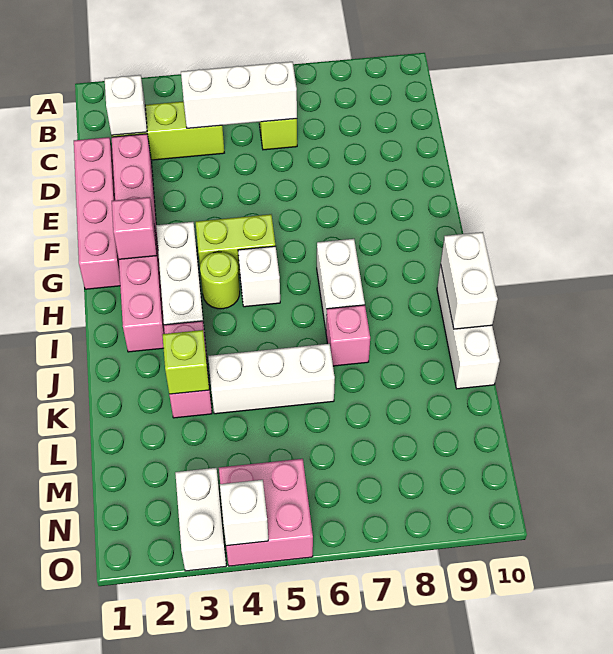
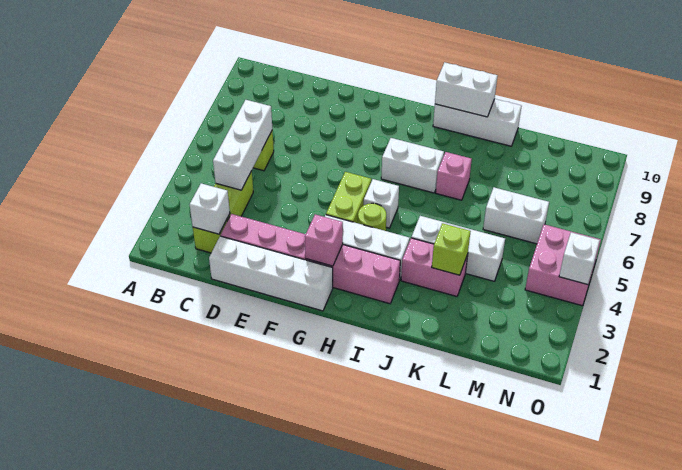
pink brick D1:G1 level 1 -> white brick D1:G1 level 1
white brick K4:K6 level 1 -> white brick J4:L4 level 1
white brick N3:O3 level 1 -> white brick L6:M6 level 1

